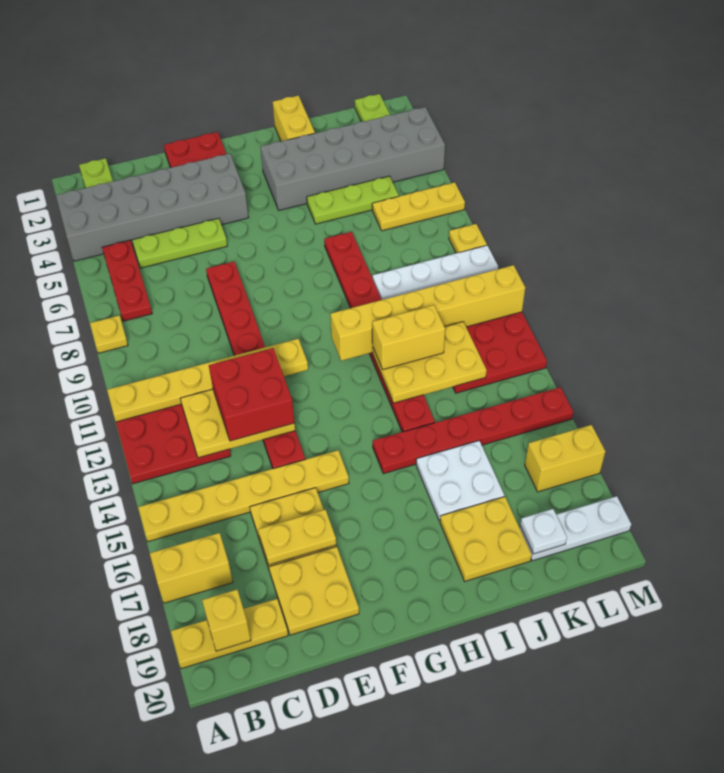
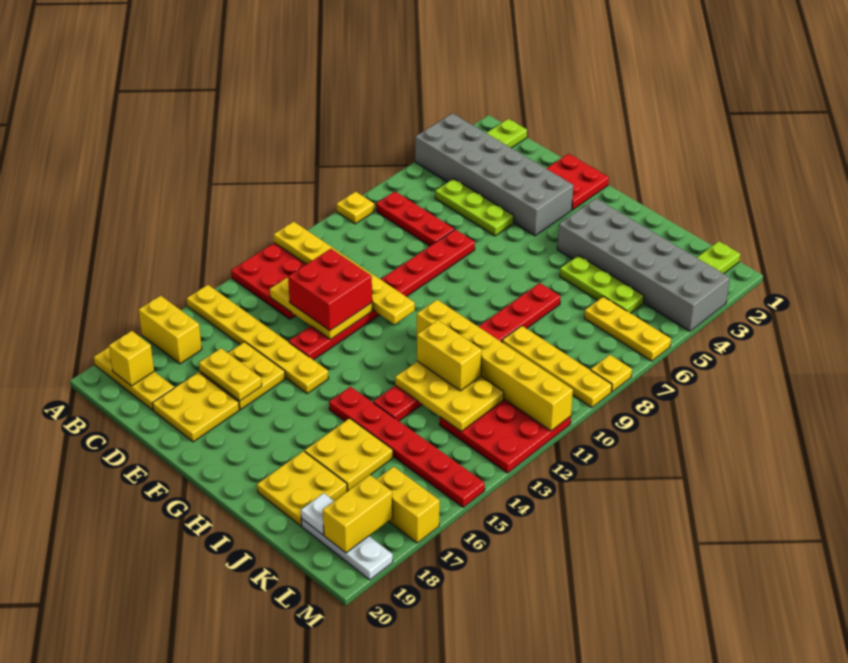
red plate B5:B7 level 1 -> red plate B7:D7 level 1
yellow brick I1:I2 level 1 -> yellow brick L18:L19 level 2
white plate I16:J17 level 1 -> yellow plate I16:J17 level 1
white plate J9:M9 level 1 -> yellow plate J9:M9 level 1

